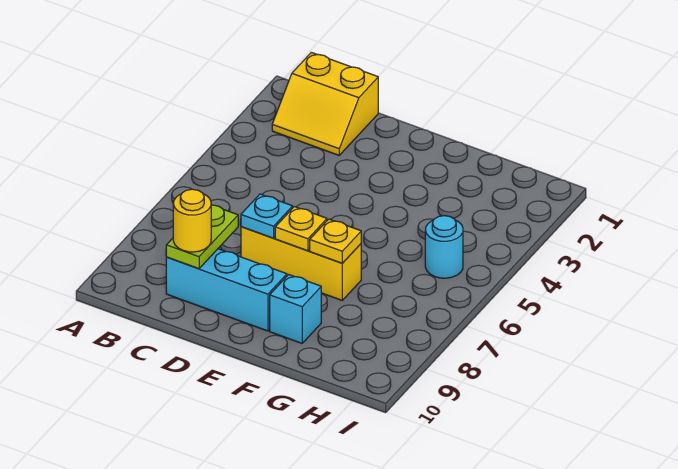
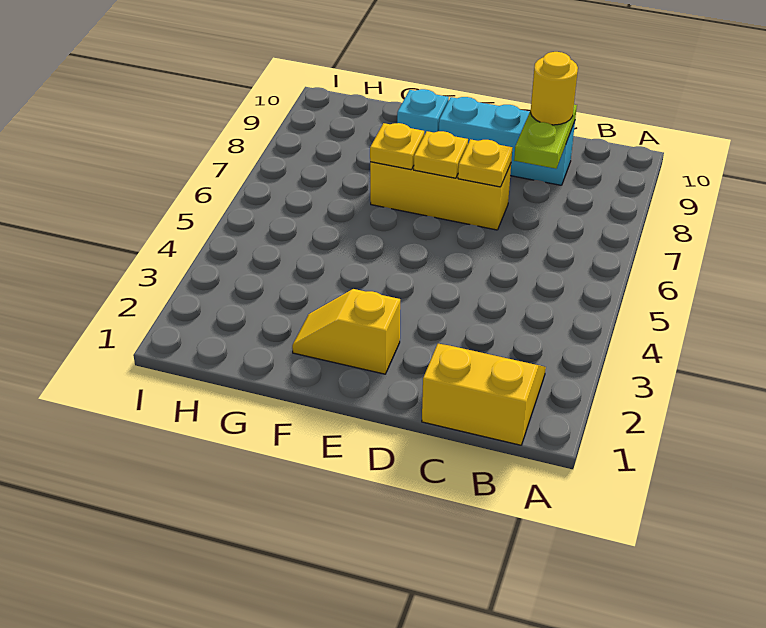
cyan plate D7 level 2 -> yellow plate D7 level 2
none -> yellow slope E2:F2 level 1 top E
cyan round brick H5 level 1 -> none

